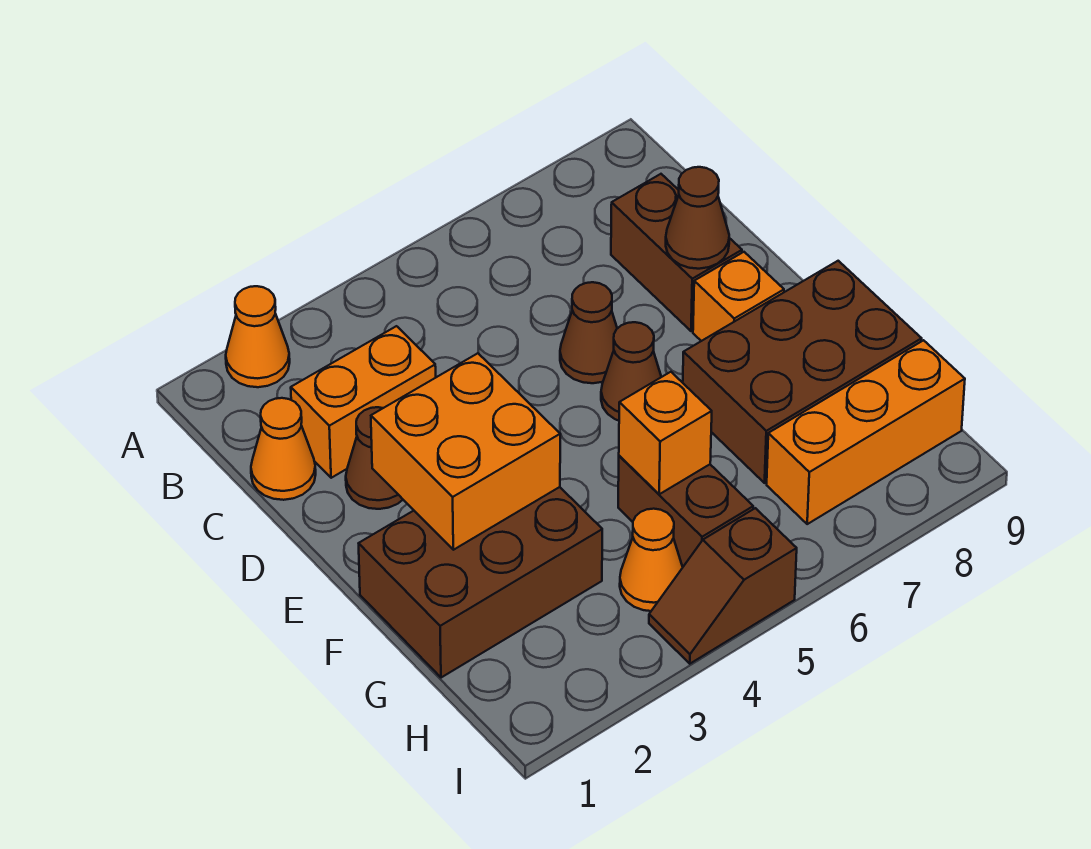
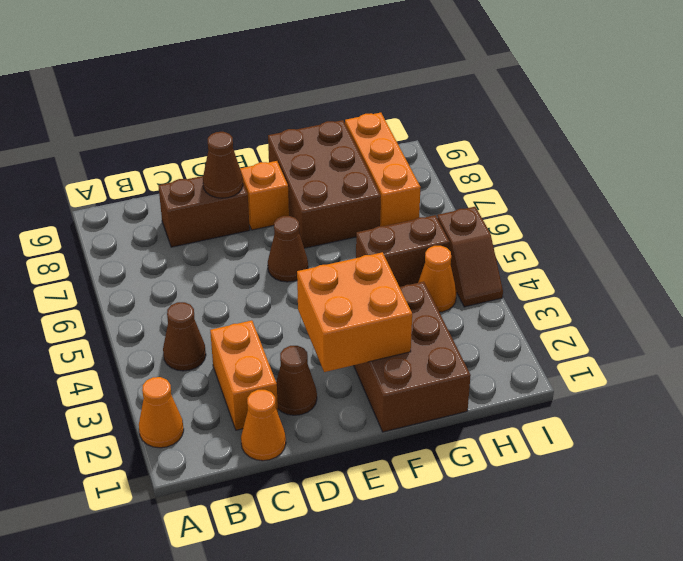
brown cone D6 level 1 -> brown cone B4 level 1
orange brick G5 level 2 -> none

